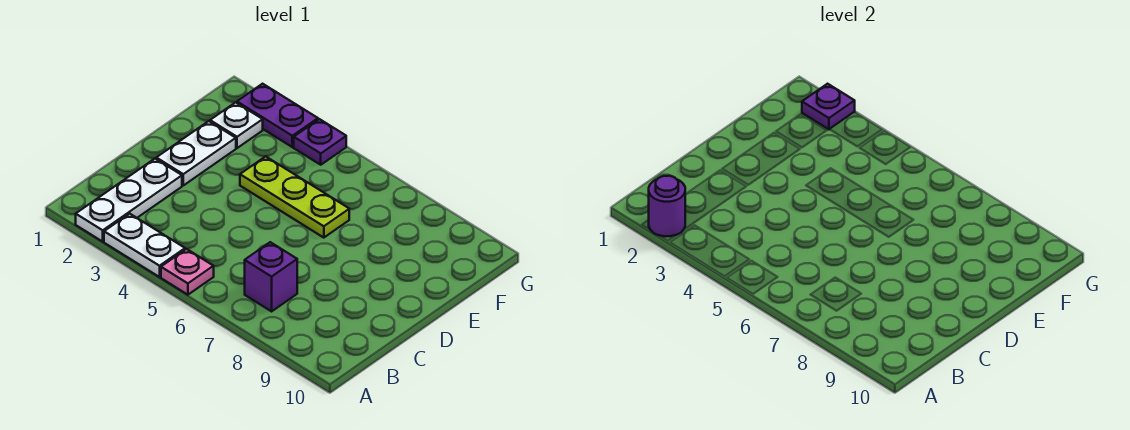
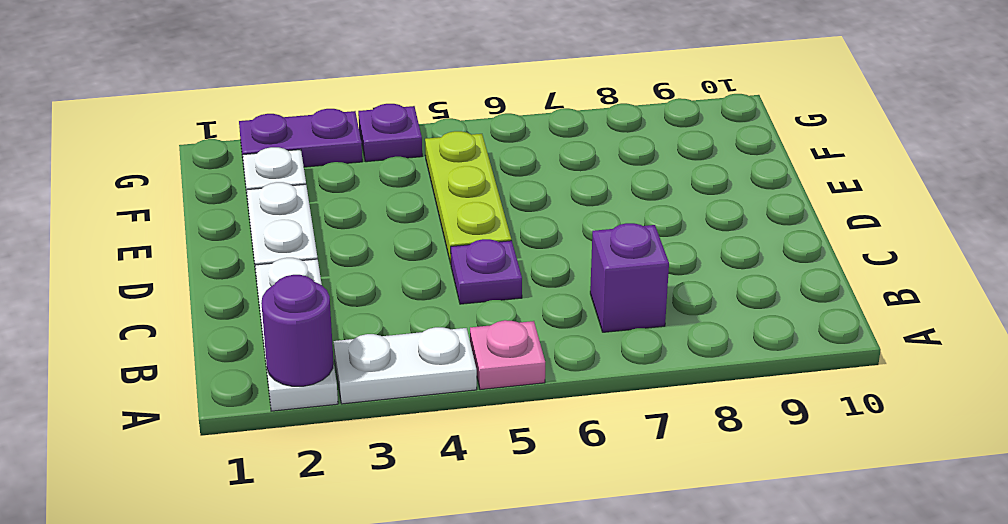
lime plate E4:E6 level 1 -> lime plate D5:F5 level 1
purple plate G2 level 2 -> purple plate C5 level 1

